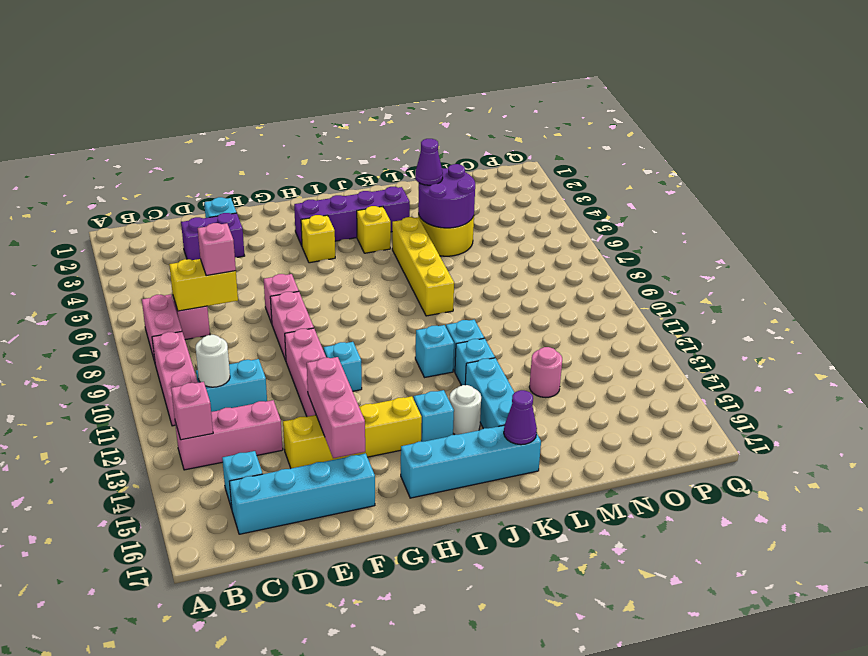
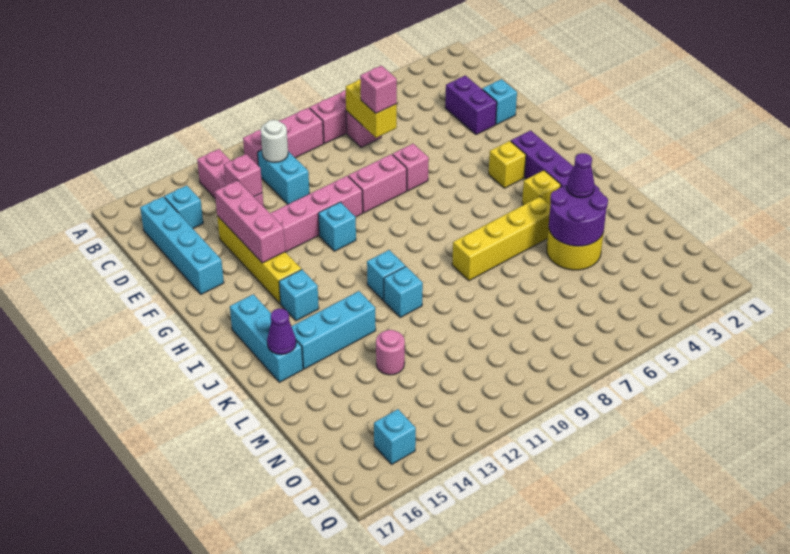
pink brick B13 level 2 -> pink brick D13 level 2
pink brick F13:F15 level 2 -> pink brick E14:G14 level 2
cyan brick H16:K16 level 1 -> cyan brick I16:K16 level 1
white round brick J14 level 1 -> none
cyan brick K12 level 1 -> cyan brick P15 level 1

